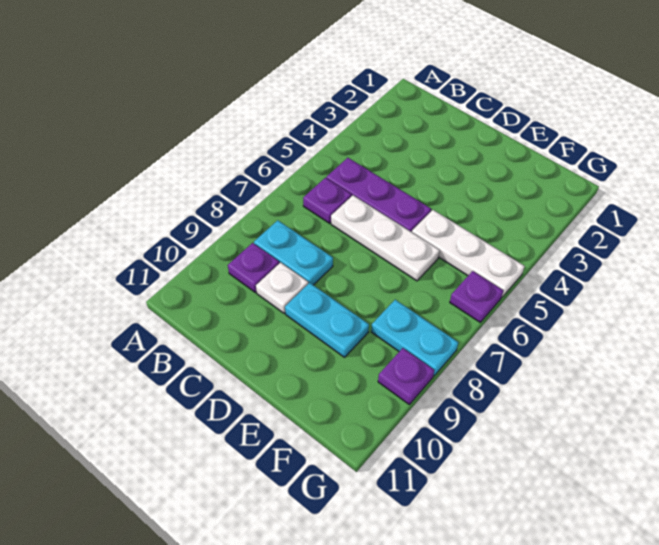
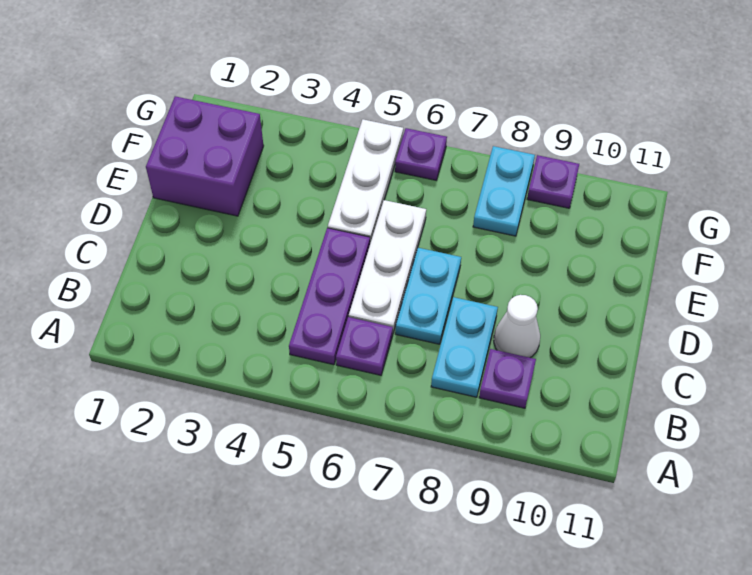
white plate C9 level 1 -> white cone C9 level 1
cyan plate D9:E9 level 1 -> cyan plate C7:D7 level 1
none -> purple brick E1:F2 level 1

